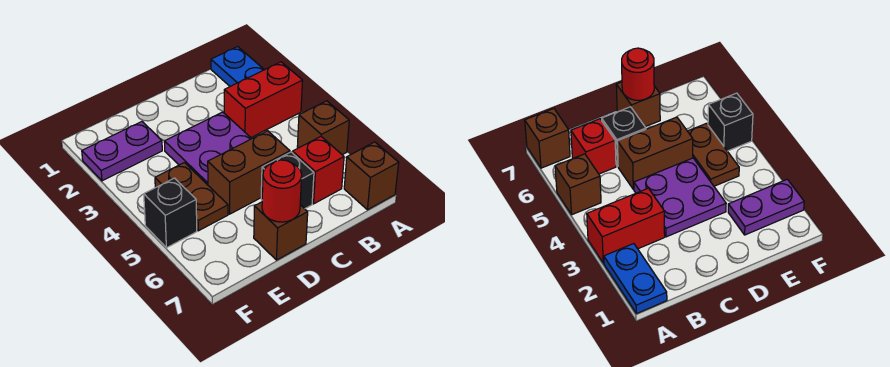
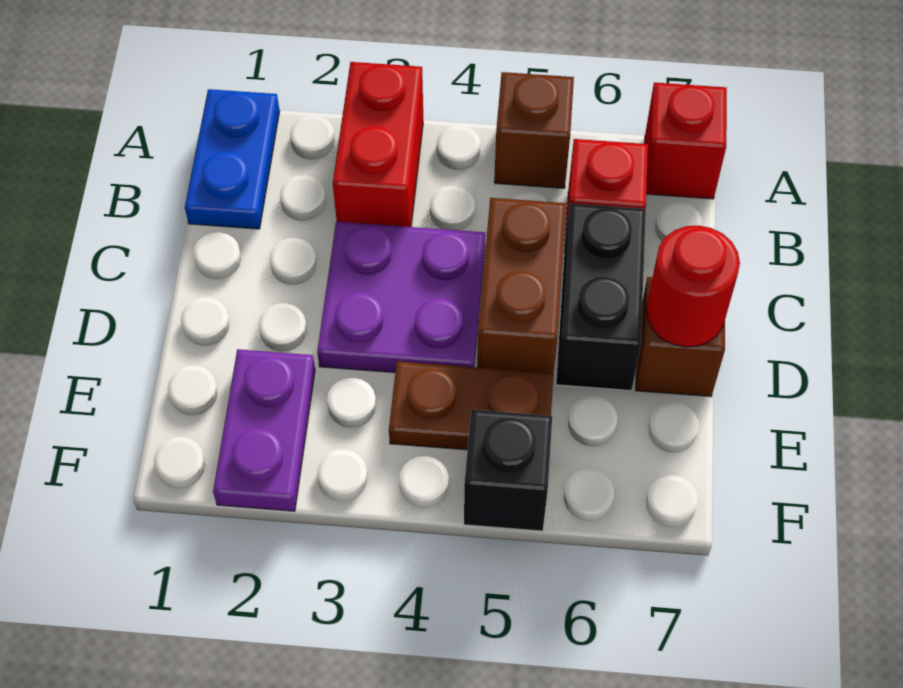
blue plate A1:A2 level 1 -> blue plate A1:B1 level 1
brown brick A7 level 1 -> red brick A7 level 1
black brick C6 level 1 -> black brick C6:D6 level 1

